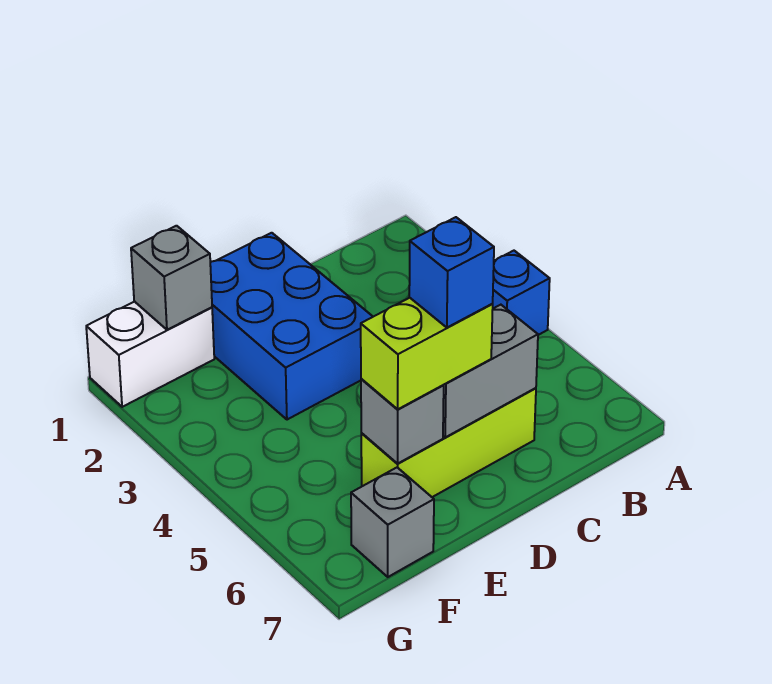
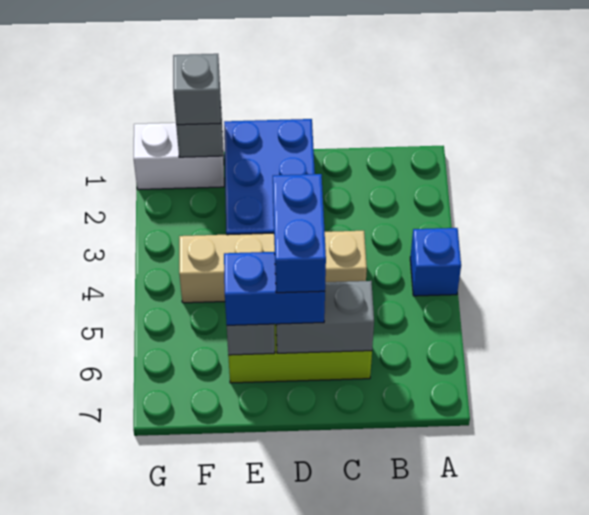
none -> tan brick C4:F4 level 1
lime brick D6:E6 level 3 -> blue brick D6:E6 level 3
blue brick D6 level 4 -> blue brick D5:D6 level 4
grey brick F7 level 1 -> grey brick F1 level 3

